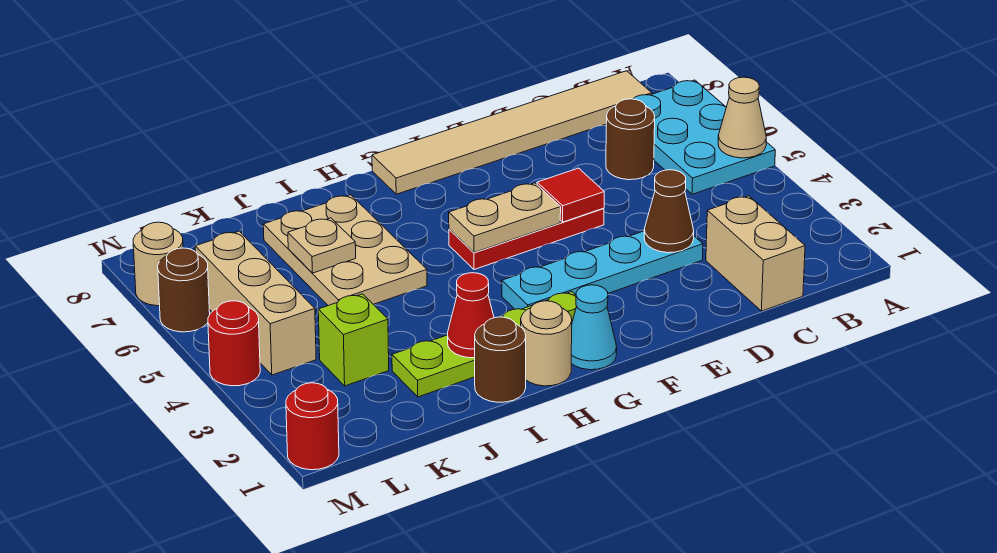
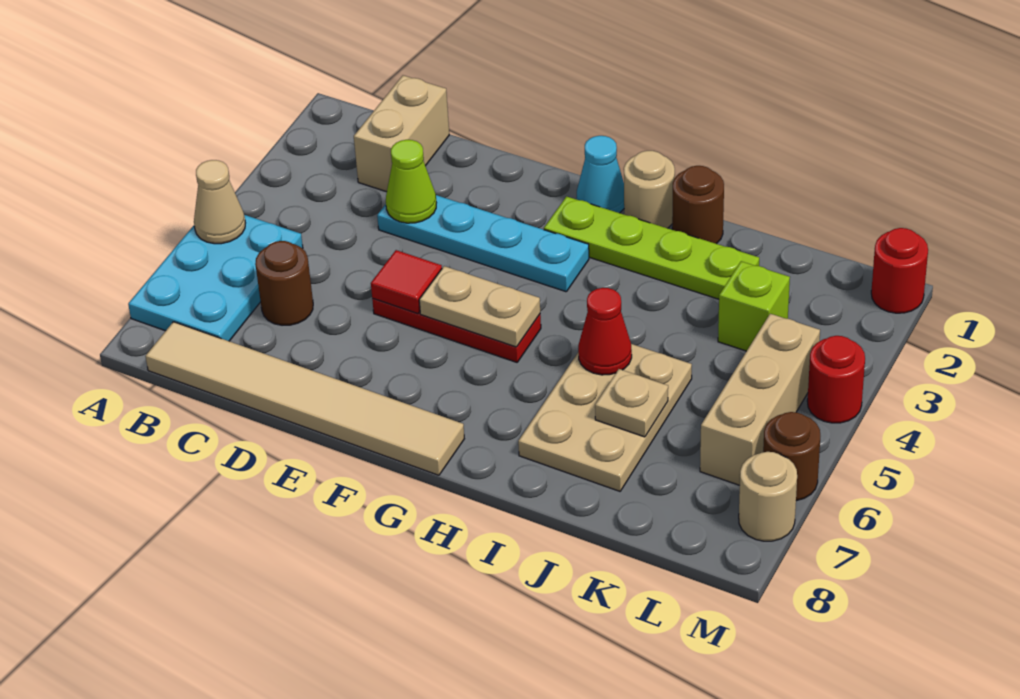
brown cone D3 level 2 -> lime cone D3 level 2
red cone I2 level 2 -> red cone I5 level 2

